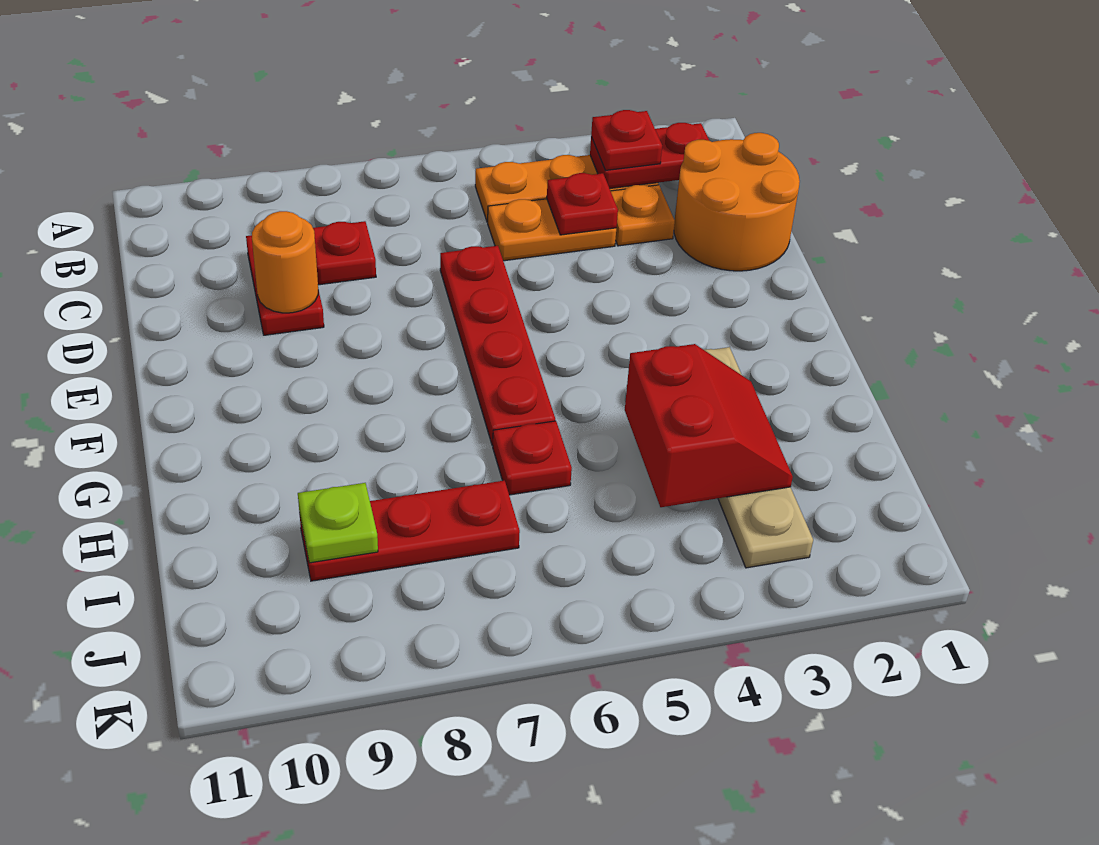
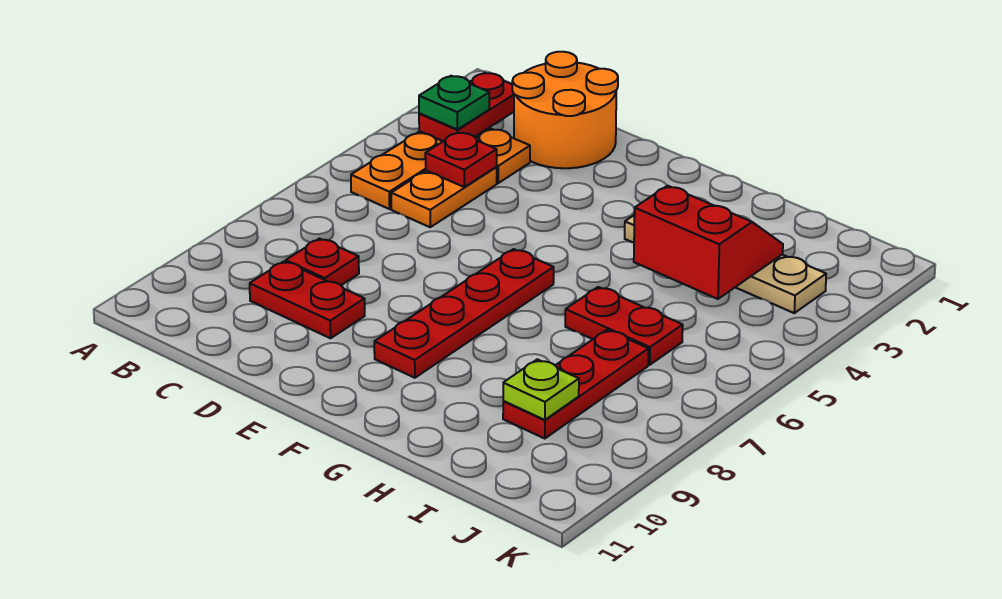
red plate B3 level 3 -> green plate B3 level 3
red plate D6:G6 level 1 -> red plate F6:F9 level 1
orange round brick D9 level 2 -> none
red plate H6 level 1 -> red plate H6:I6 level 1

